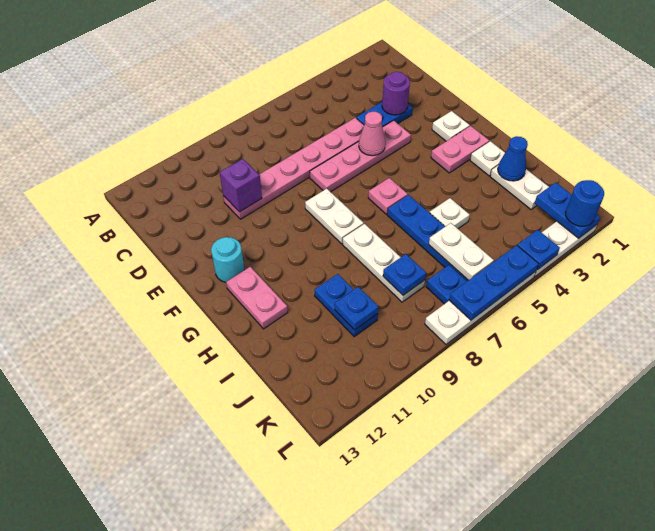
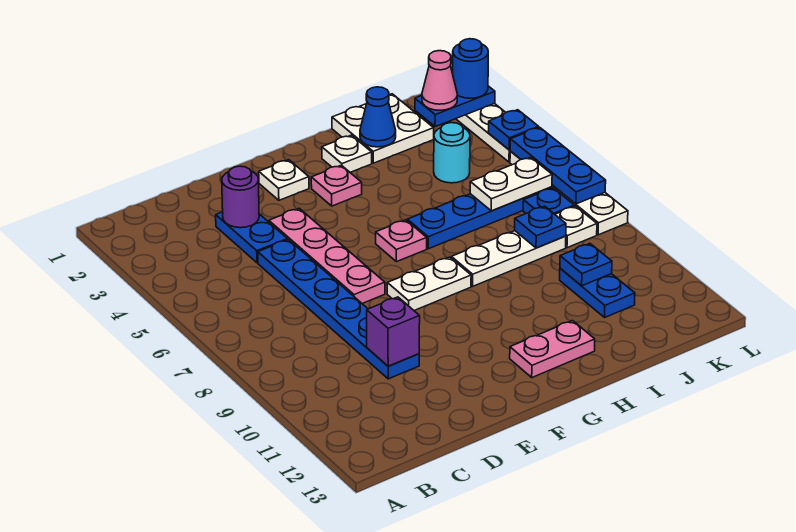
pink plate D5:D10 level 1 -> blue plate D5:D10 level 1
pink cone E5 level 2 -> pink cone K2 level 3
cyan round brick F12 level 1 -> cyan round brick J4 level 1
pink plate G2:G3 level 1 -> pink plate G3 level 1
white plate I2:J2 level 1 -> white plate I1:J2 level 1
white plate I5 level 1 -> white plate K8 level 1
blue plate I10:J10 level 1 -> blue plate J10:J11 level 1

